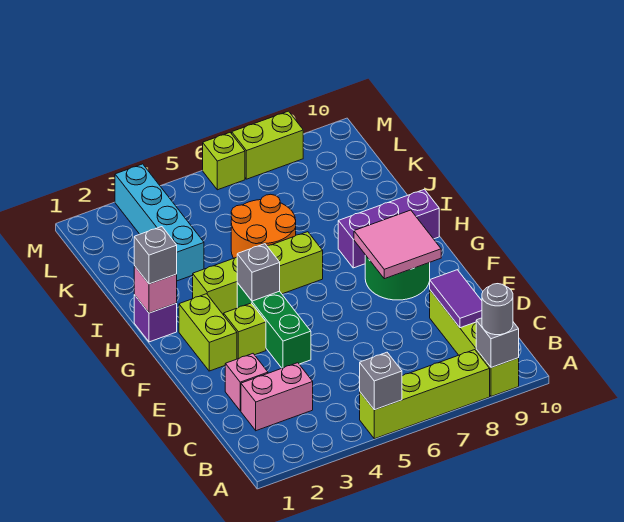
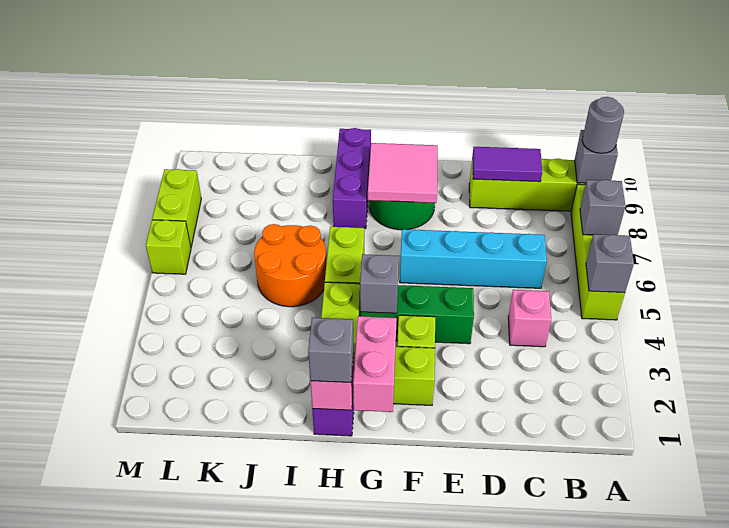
none -> grey brick A7 level 2
pink brick C2:C3 level 1 -> pink brick G1:G2 level 2
pink brick D2 level 1 -> pink brick C4 level 1
cyan brick J3:M3 level 1 -> cyan brick C6:F6 level 1

